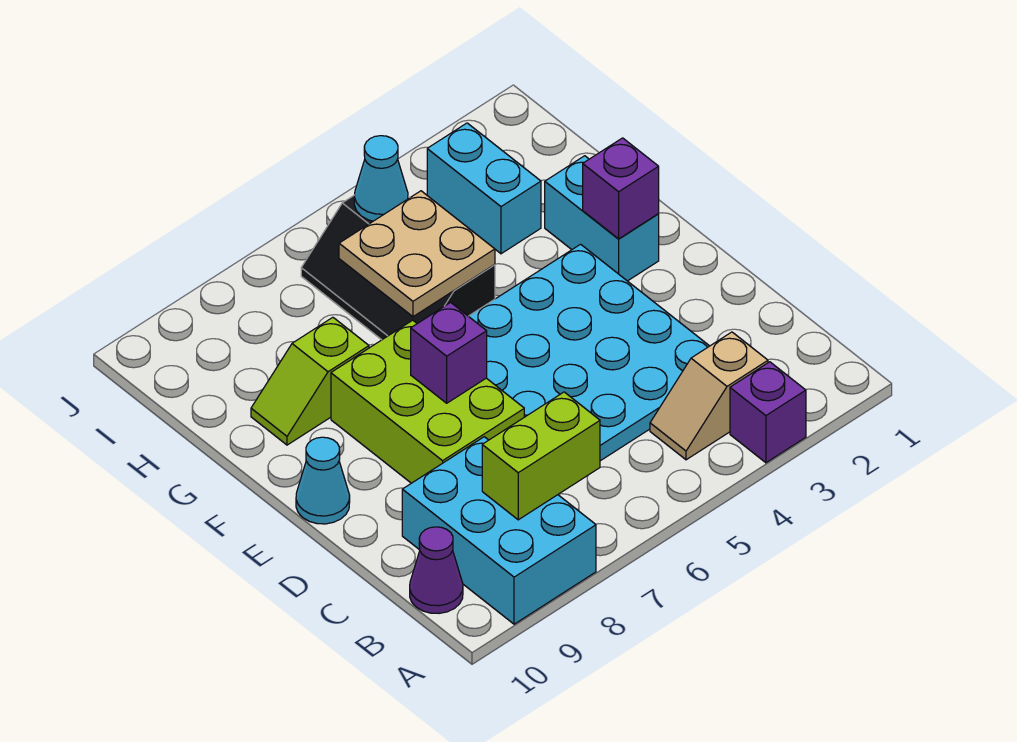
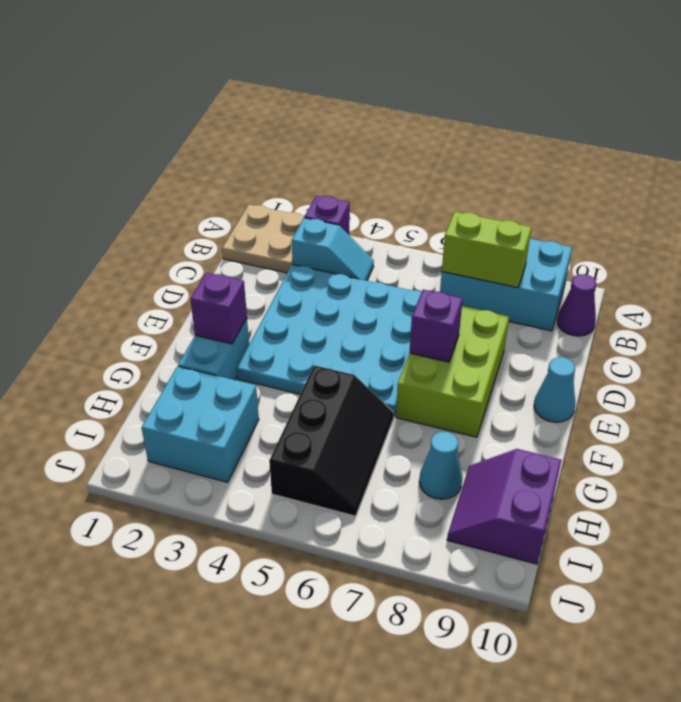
cyan brick A8:C9 level 1 -> cyan brick A7:B9 level 1
tan slope B3:B4 level 1 top 3 -> cyan slope B3:B4 level 1 top 3
tan plate G5:H6 level 2 -> tan plate A1:B2 level 1
lime slope G8:G9 level 1 top 8 -> none
cyan brick H3:I3 level 1 -> cyan brick H2:I3 level 1
none -> purple slope H9:I10 level 1 top 10
cyan cone I5 level 2 -> cyan cone H8 level 1

